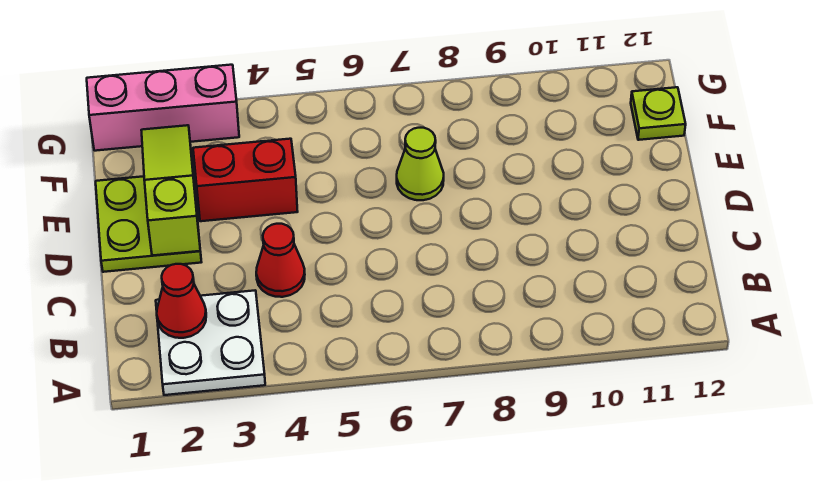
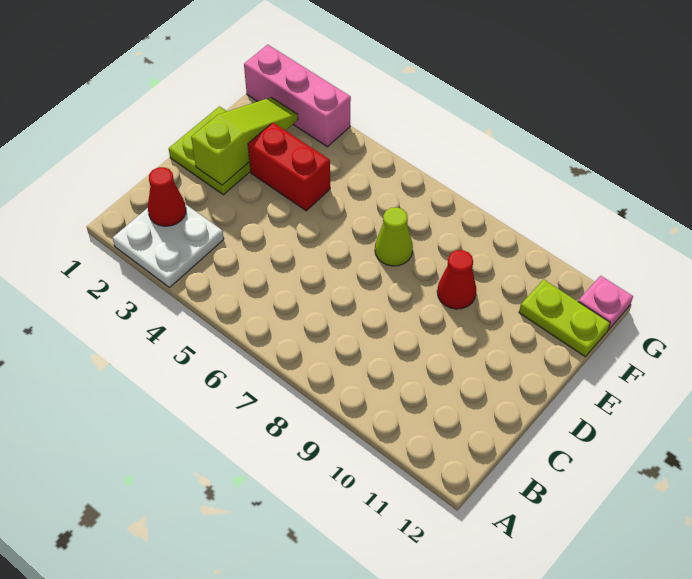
red cone C4 level 1 -> red cone E9 level 1
lime plate F12 level 1 -> lime plate F11:F12 level 1
none -> pink plate G12 level 1

